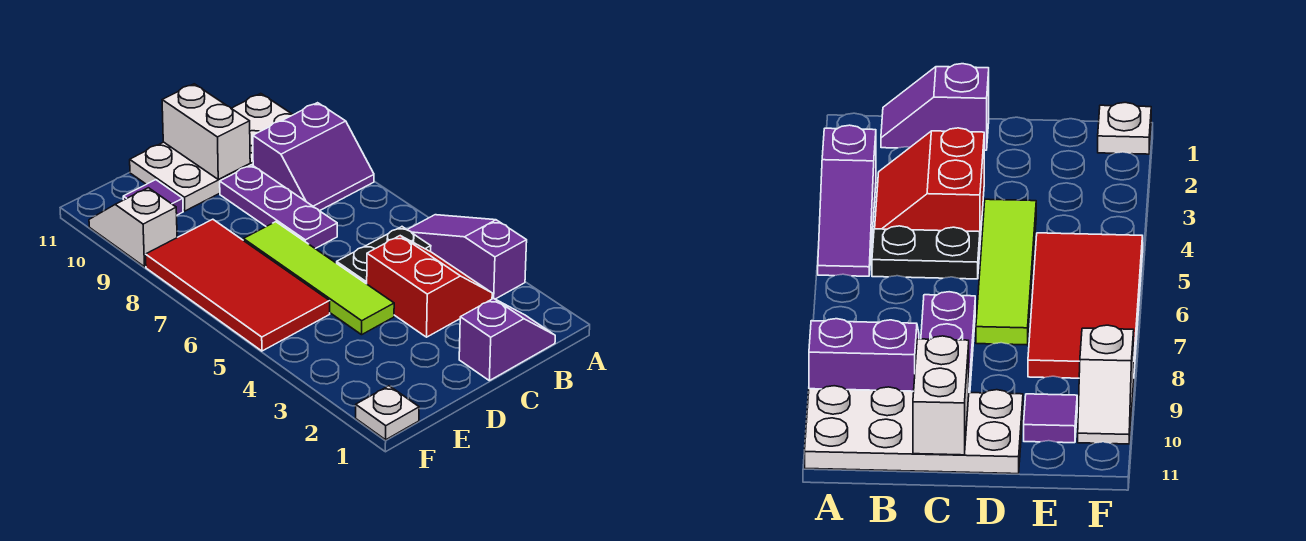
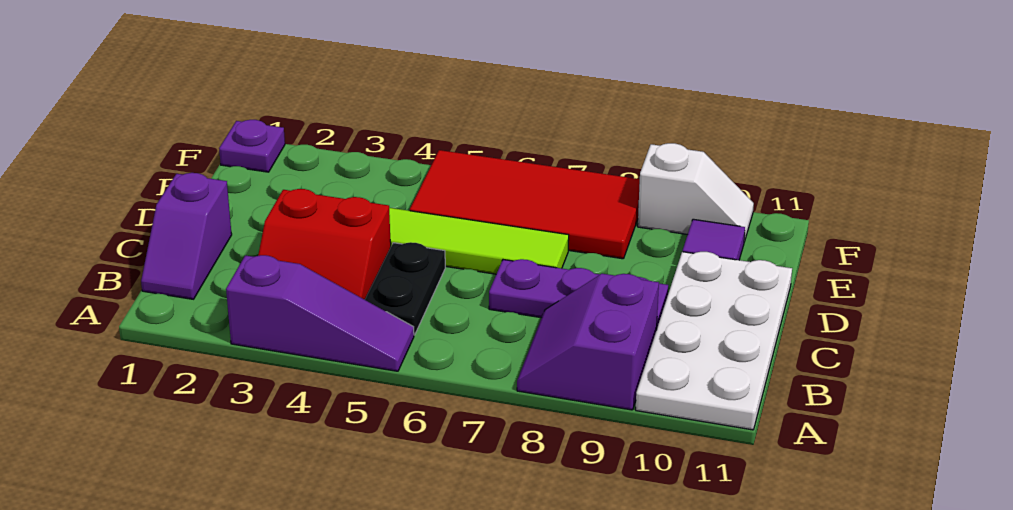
white brick C10:C11 level 2 -> none
white plate F1 level 1 -> purple plate F1 level 1

